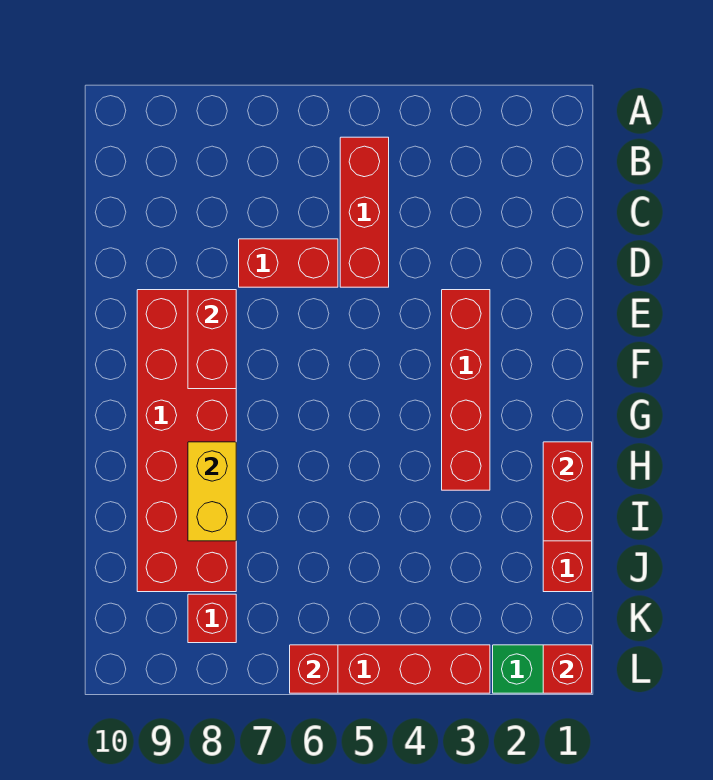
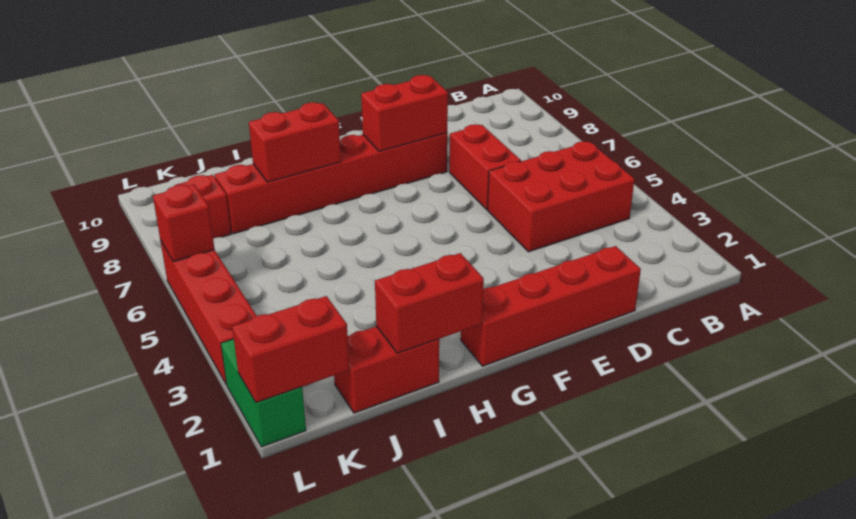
red brick B5:D5 level 1 -> red brick B4:D5 level 1
red brick E3:H3 level 1 -> red brick D1:G1 level 1
red brick E8:J9 level 1 -> red brick E8:J8 level 1
yellow brick H8:I8 level 2 -> red brick H8:I8 level 2
red brick L1 level 2 -> red brick K1:L1 level 2

